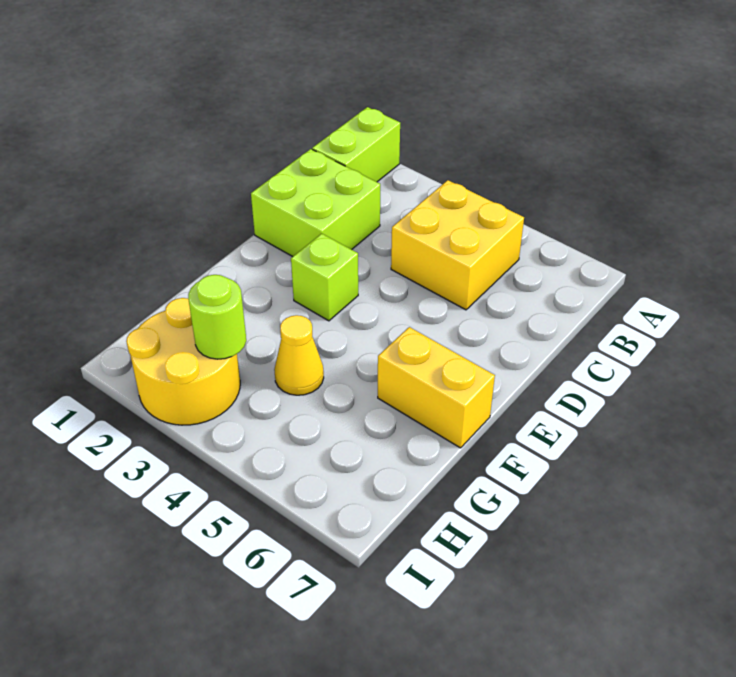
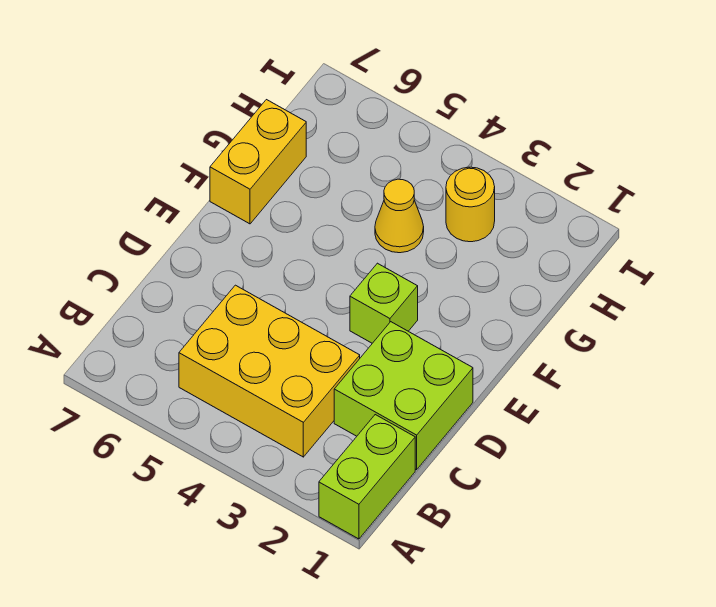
yellow brick B4:C5 level 1 -> yellow brick B3:C5 level 1
yellow brick F6:F7 level 1 -> yellow brick F7:G7 level 1
yellow round brick H2:I3 level 1 -> yellow round brick H3 level 1
lime round brick H3 level 2 -> none

